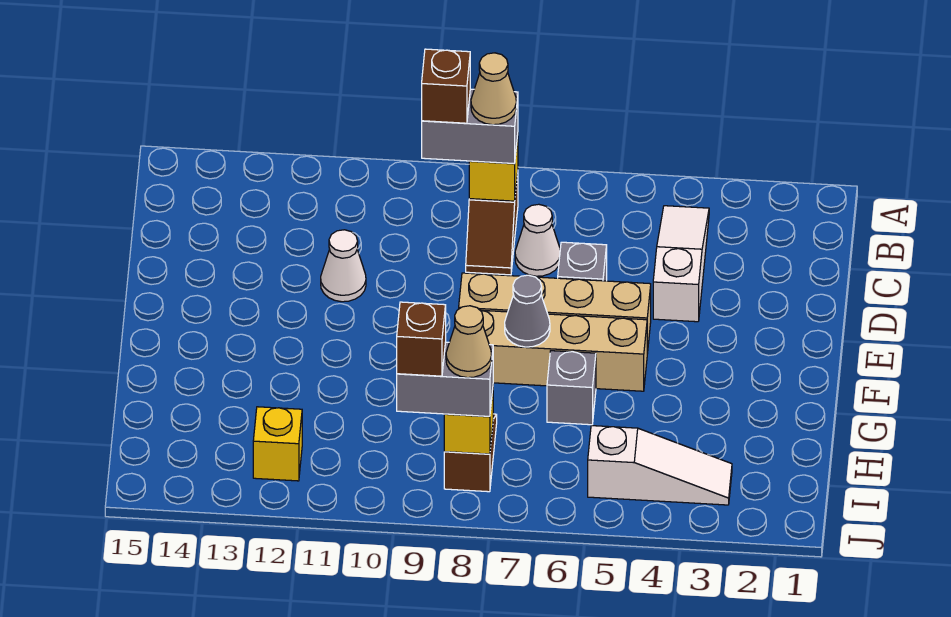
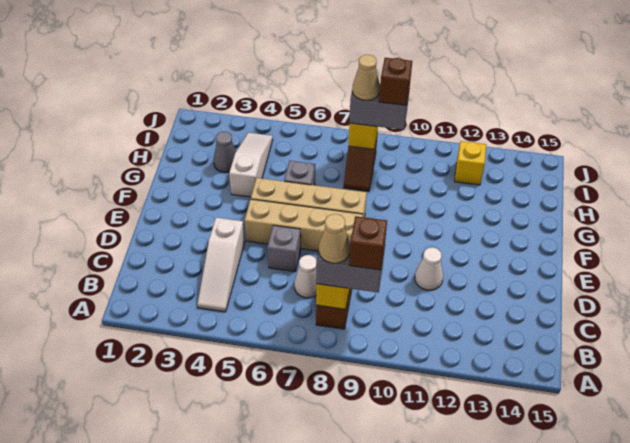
grey cone F7 level 2 -> grey cone H3 level 1
white slope I3:I5 level 1 top 5 -> white slope G4:I4 level 1 top G

